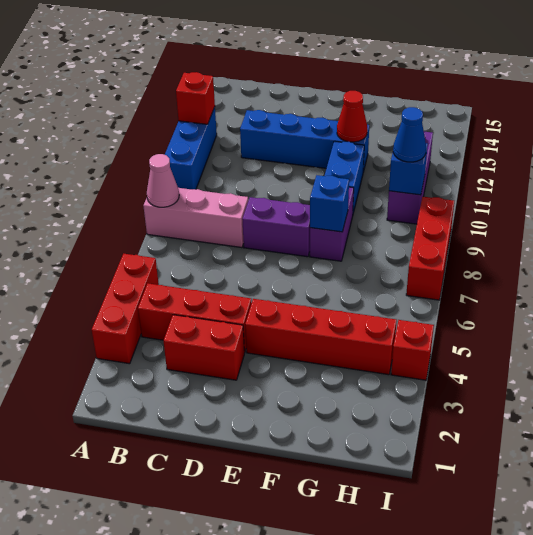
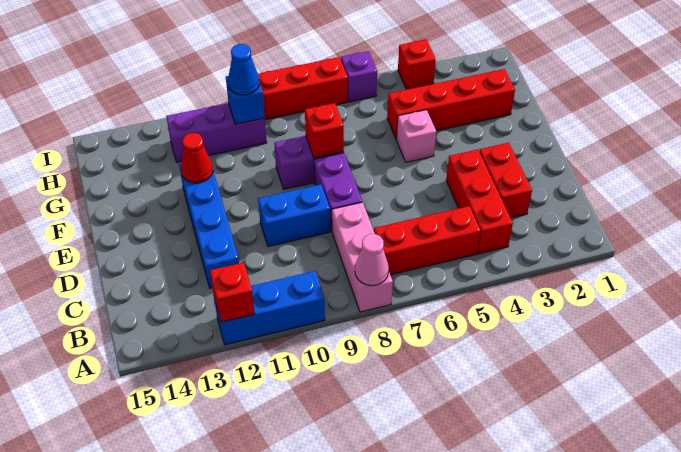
red brick A3:A5 level 1 -> red brick B5:B7 level 1
red brick E4:H4 level 1 -> red brick G2:G5 level 1
none -> pink brick F5 level 1
blue brick F8 level 2 -> red brick F8 level 2
blue brick F10:F11 level 1 -> blue brick D9:D10 level 1
none -> purple brick I6 level 1

